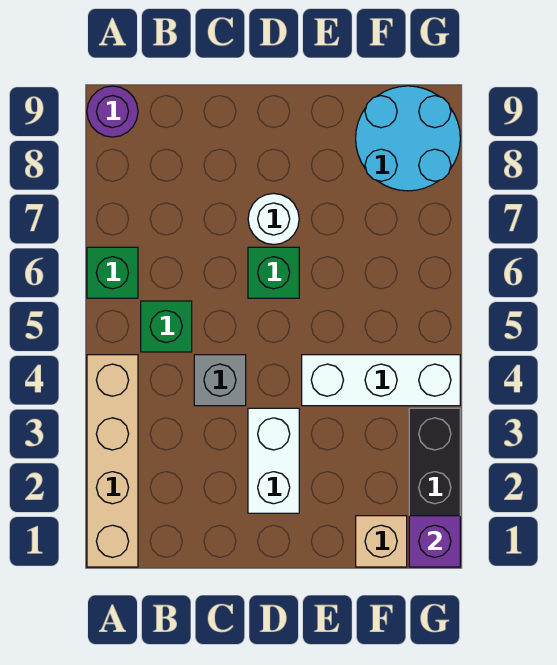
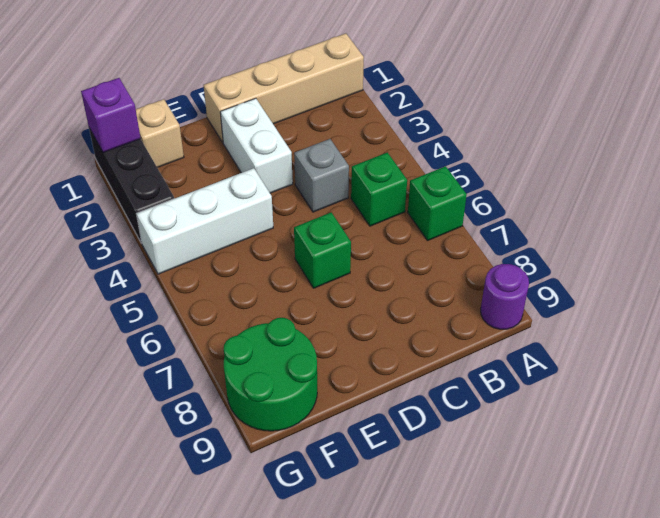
tan brick A1:A4 level 1 -> tan brick A1:D1 level 1
white round brick D7 level 1 -> none
cyan round brick F8:G9 level 1 -> green round brick F8:G9 level 1

